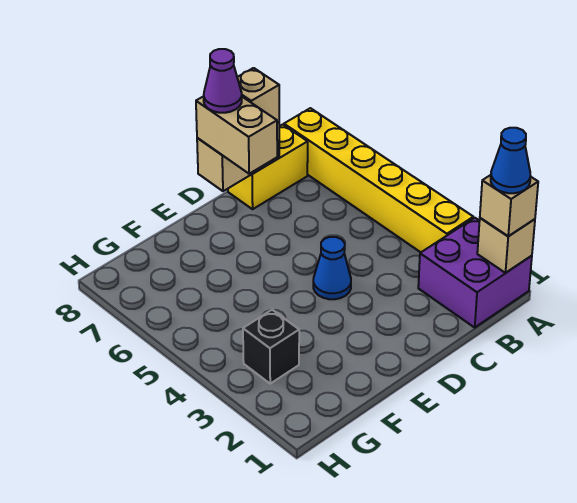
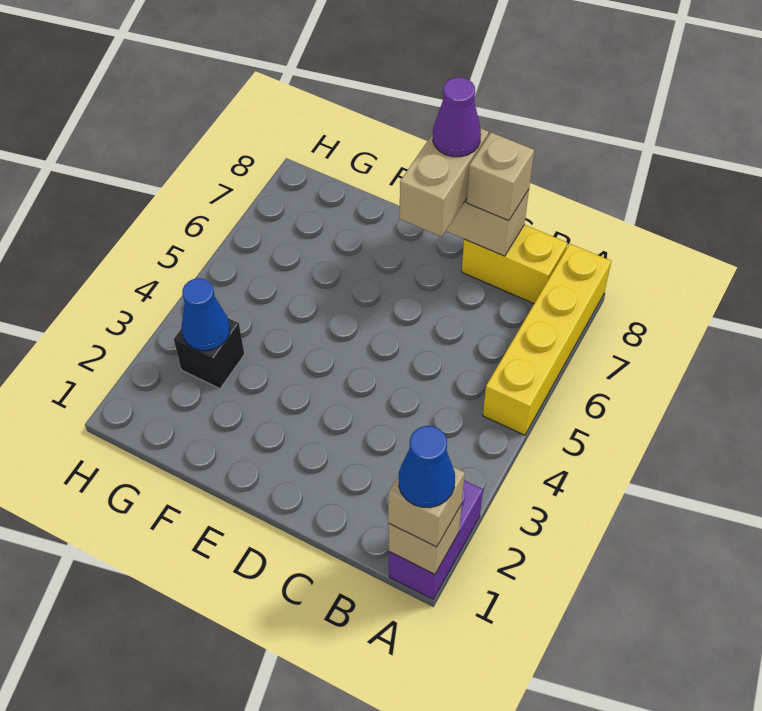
purple brick A1:B2 level 1 -> purple brick A1:A2 level 1
yellow brick A3:A8 level 1 -> yellow brick A5:A8 level 1
blue cone D4 level 1 -> blue cone G3 level 2

